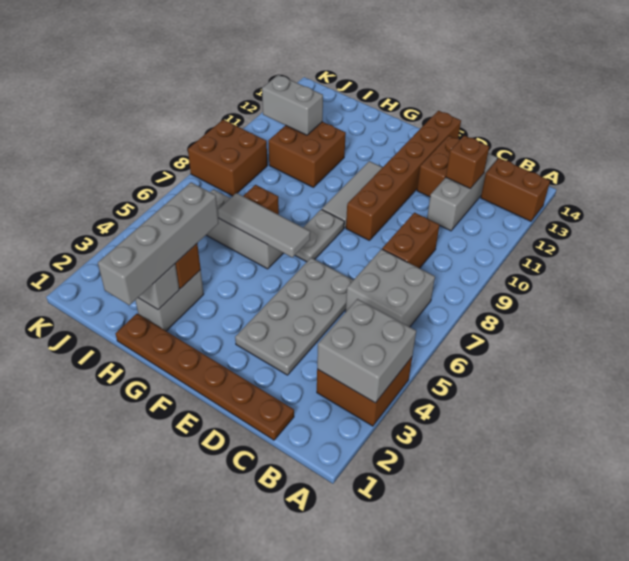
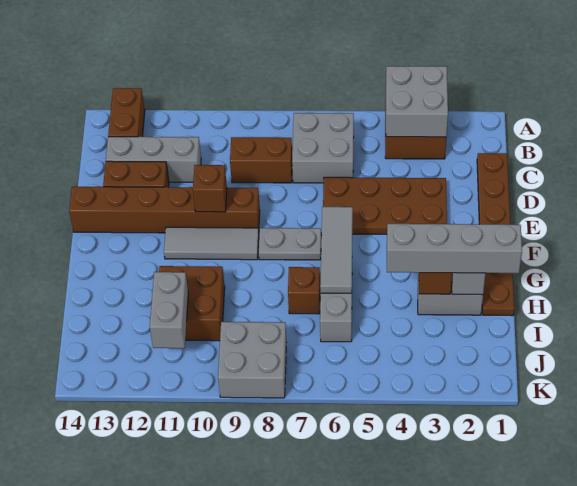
brown brick C12 level 2 -> brown brick E10 level 2
grey plate D3:E6 level 1 -> brown plate D3:E6 level 1
brown brick J8:K9 level 1 -> grey brick J8:K9 level 1

